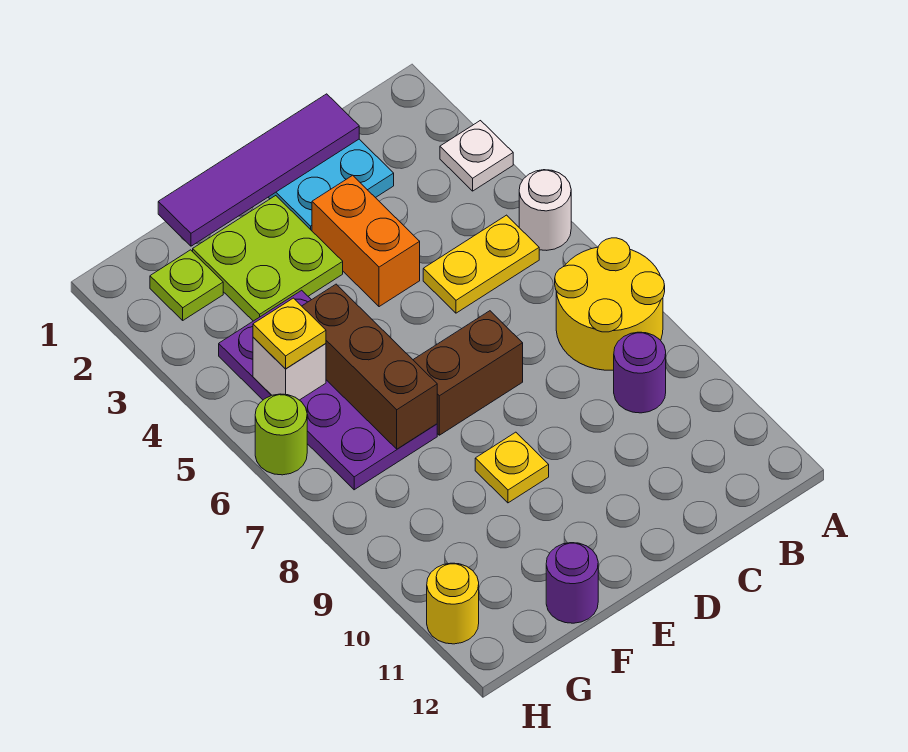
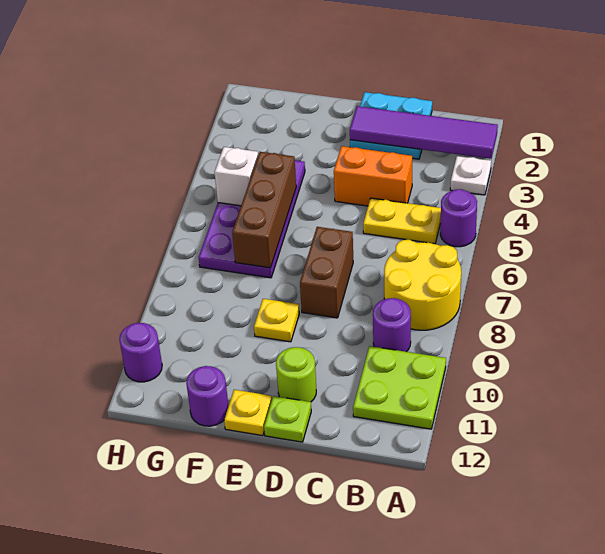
white round brick A5 level 1 -> purple round brick A5 level 1
purple tile C1:F1 level 2 -> purple tile A2:D2 level 2
orange brick D3:D4 level 1 -> orange brick C4:D4 level 1
brown brick D7:E7 level 1 -> brown brick D7:D8 level 1
lime plate E2:F3 level 1 -> lime plate A10:B11 level 1
lime plate G2 level 1 -> lime plate D12 level 1
yellow plate G5 level 3 -> yellow plate E12 level 1
lime round brick H6 level 1 -> lime round brick D11 level 1
yellow round brick H11 level 1 -> purple round brick H11 level 1

